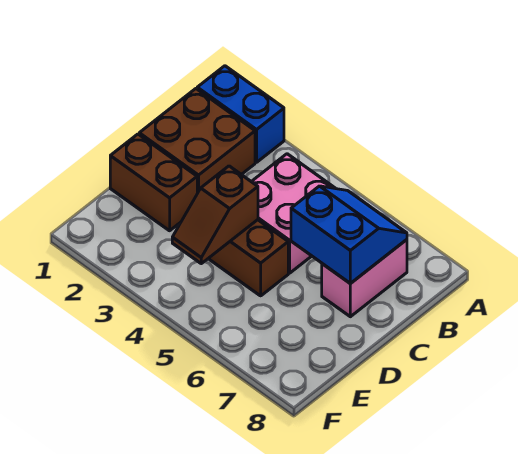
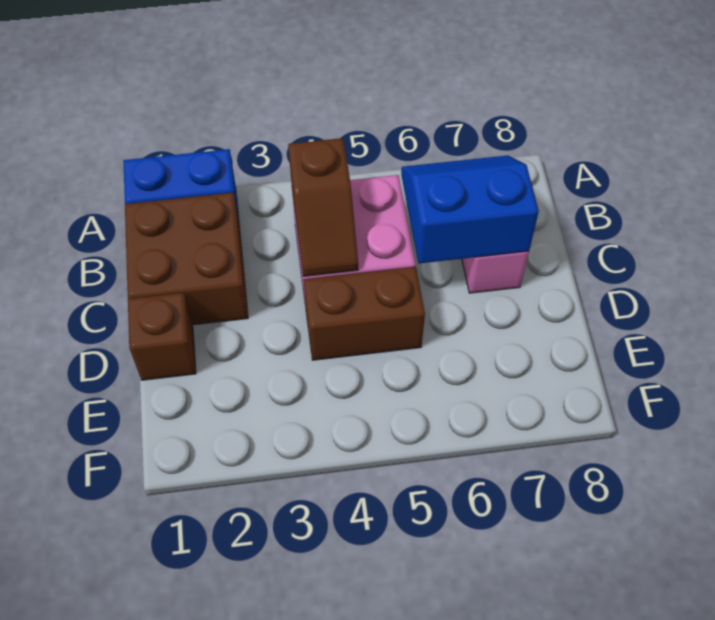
brown brick D1:D2 level 1 -> brown brick D1 level 1
brown slope D4:E4 level 2 top D -> brown slope B4:C4 level 2 top B

